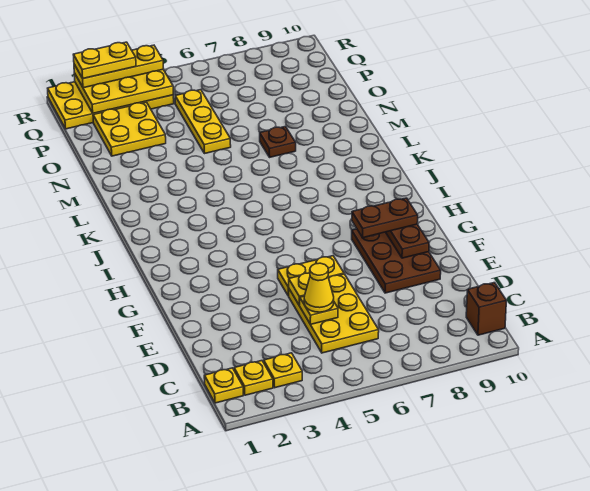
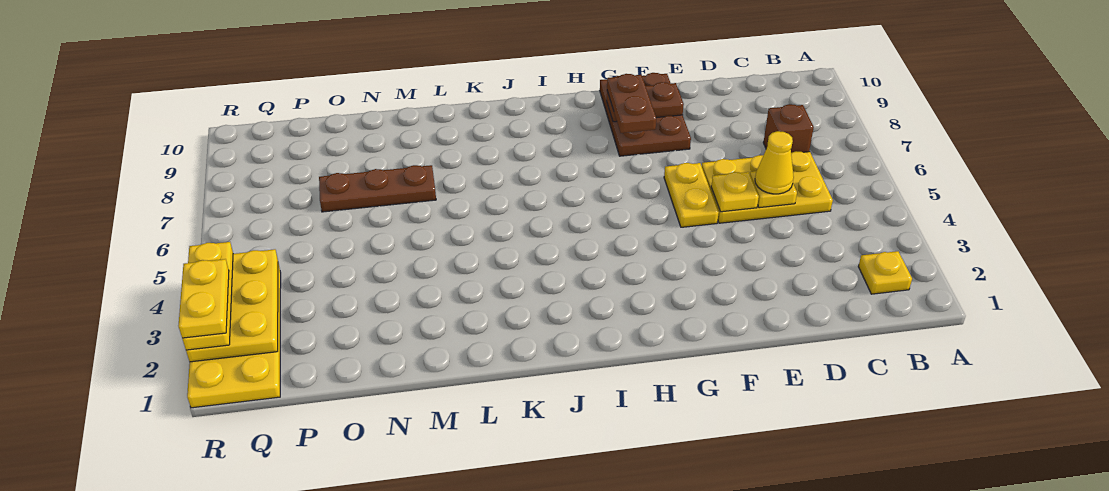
yellow plate B1 level 1 -> none
yellow plate B3 level 1 -> none
brown brick B10 level 1 -> brown brick C7 level 1
brown plate E8:G9 level 1 -> brown plate F8:G10 level 1
brown plate M7 level 1 -> brown plate M7:O7 level 1
yellow plate N5:P5 level 1 -> none
yellow plate O2:P3 level 1 -> none

